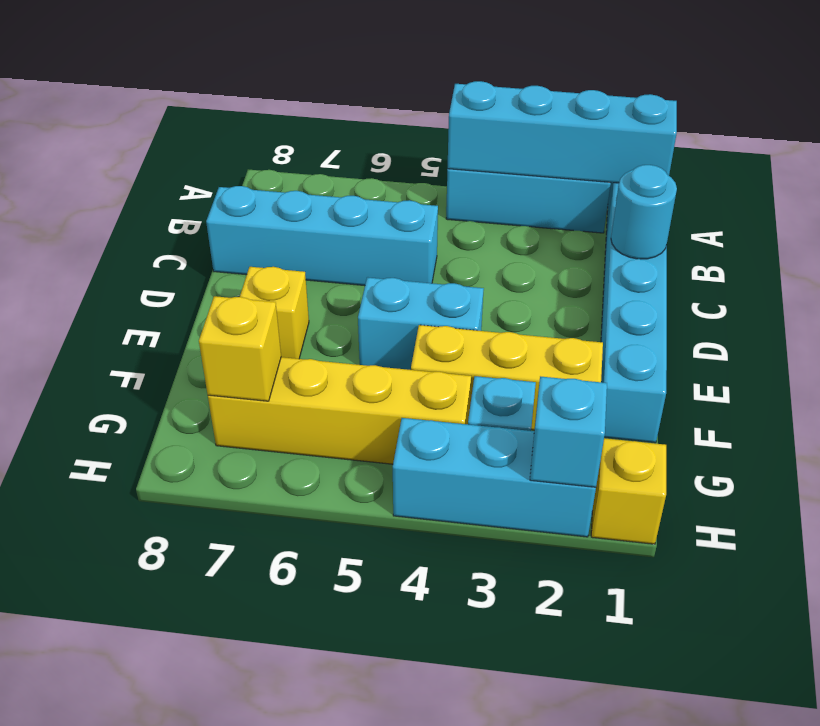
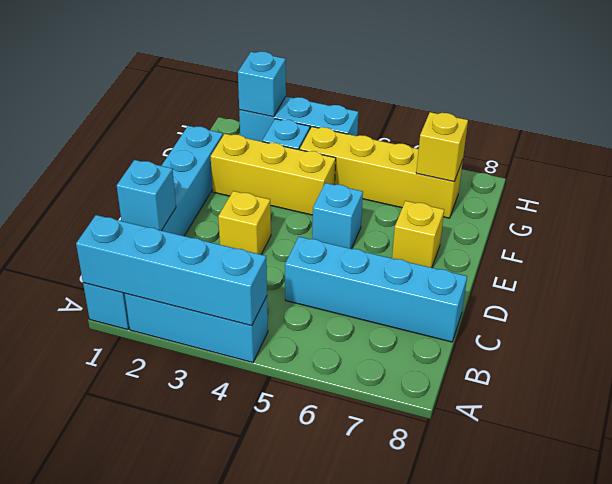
cyan round brick C1 level 2 -> cyan brick C1 level 2
cyan brick E4:E5 level 1 -> cyan brick E5 level 1
yellow brick H1 level 1 -> yellow brick D3 level 1

